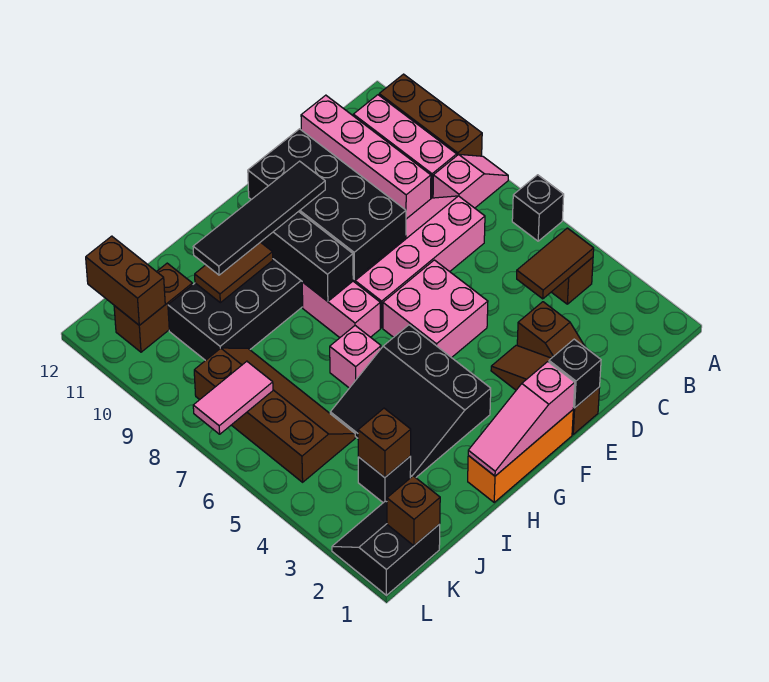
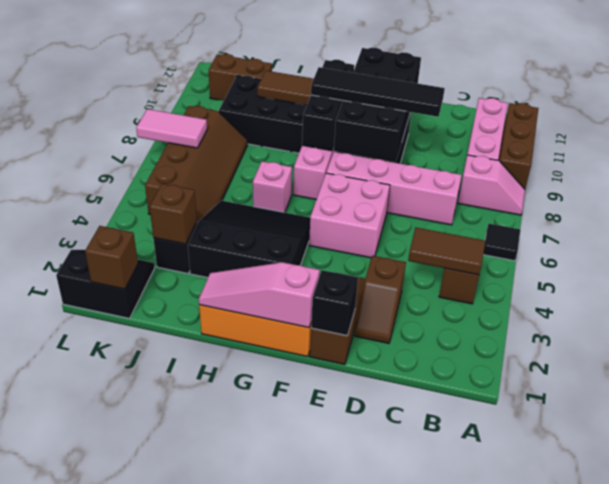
black brick A6 level 1 -> black tile A6 level 1
pink brick C9:C12 level 1 -> none
black tile F10:I10 level 3 -> black tile D9:G9 level 3
black slope G3:I5 level 1 top G -> black slope G3:I5 level 1 top 3
brown brick K11:K12 level 2 -> none

